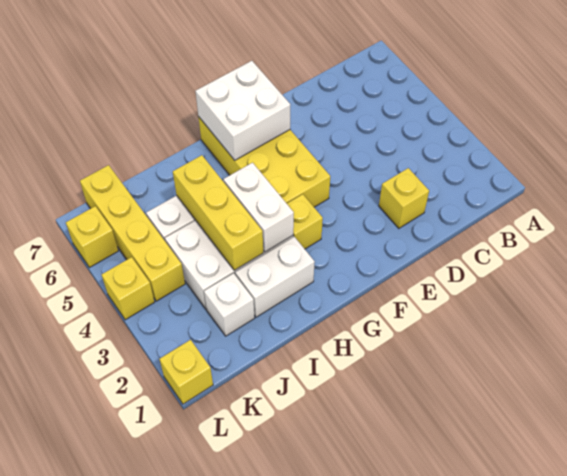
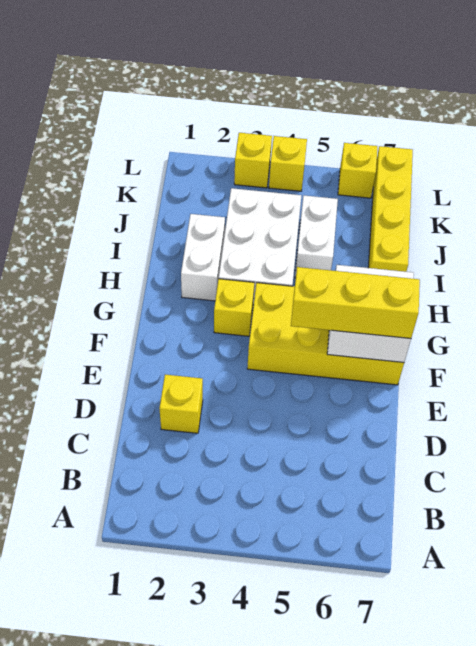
white brick H3:H4 level 2 -> none
yellow brick I3:I5 level 2 -> yellow brick F5:F7 level 3
white brick J2 level 1 -> none
yellow brick K4:K7 level 1 -> yellow brick I7:L7 level 1
yellow brick L1 level 1 -> yellow brick L3 level 1

